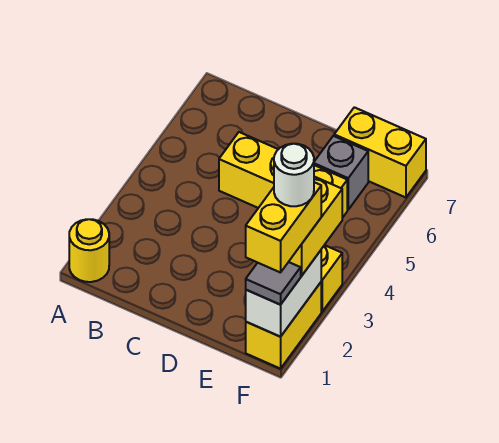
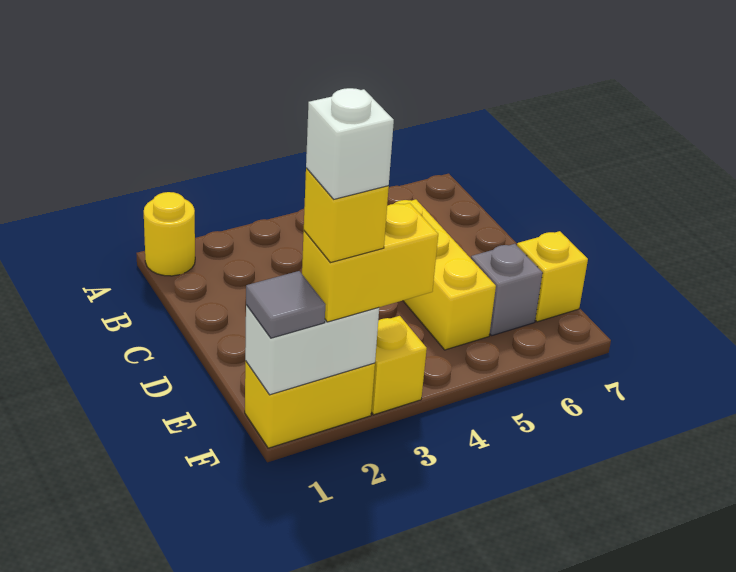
yellow brick E7:F7 level 1 -> yellow brick E7 level 1
yellow brick F1:F2 level 4 -> yellow brick F2 level 4
white round brick F2 level 5 -> white brick F2 level 5

